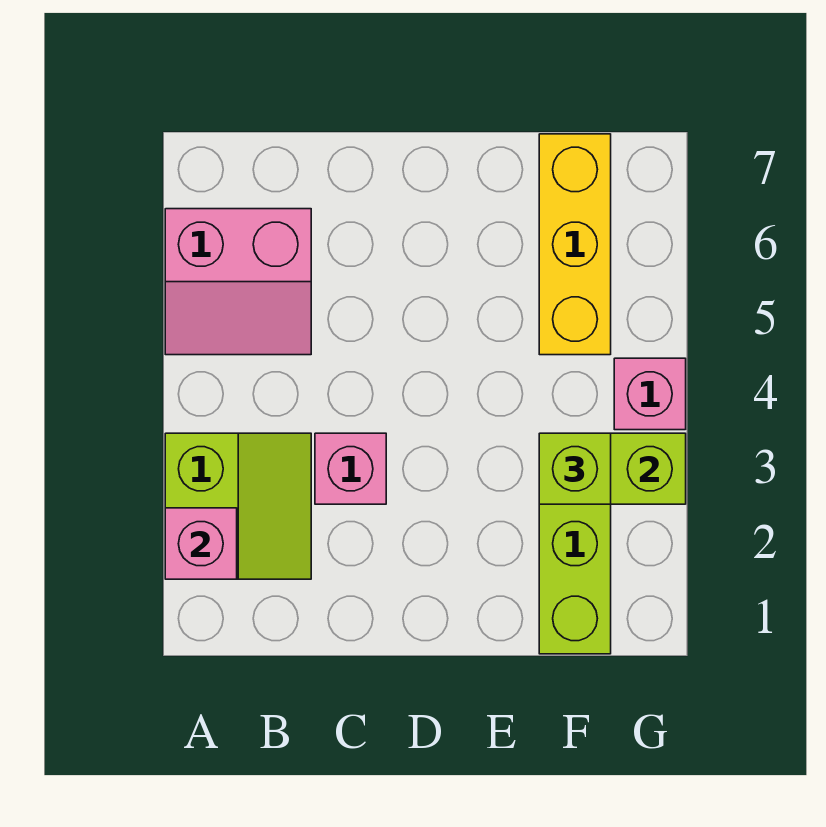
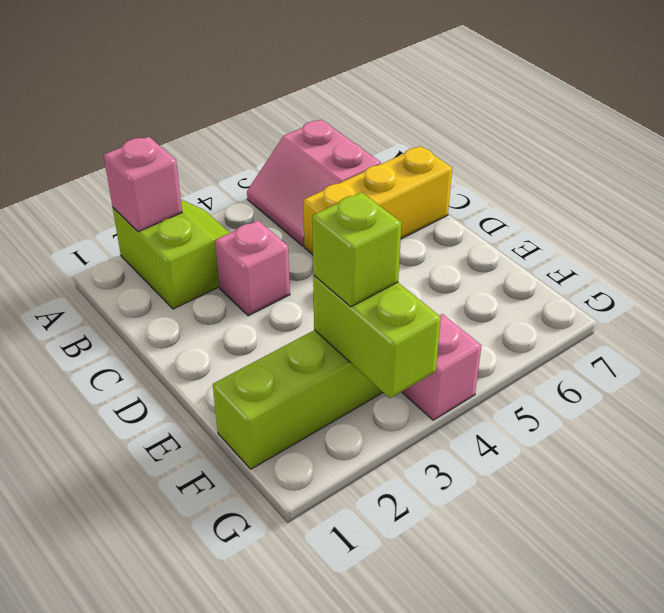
lime slope A2:B3 level 1 top A -> lime slope A2:B3 level 1 top 2
yellow brick F5:F7 level 1 -> yellow brick C5:C7 level 1

